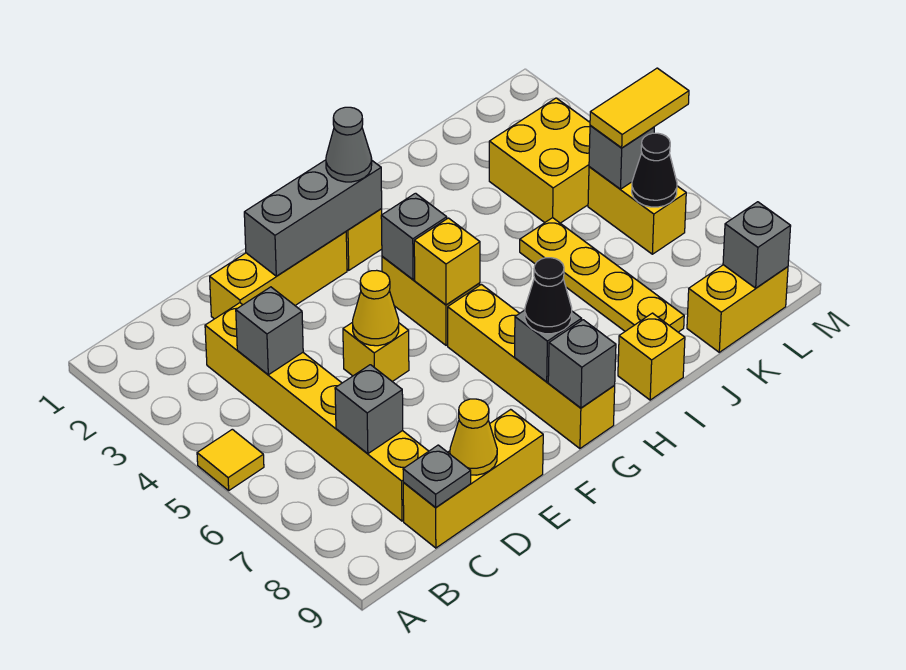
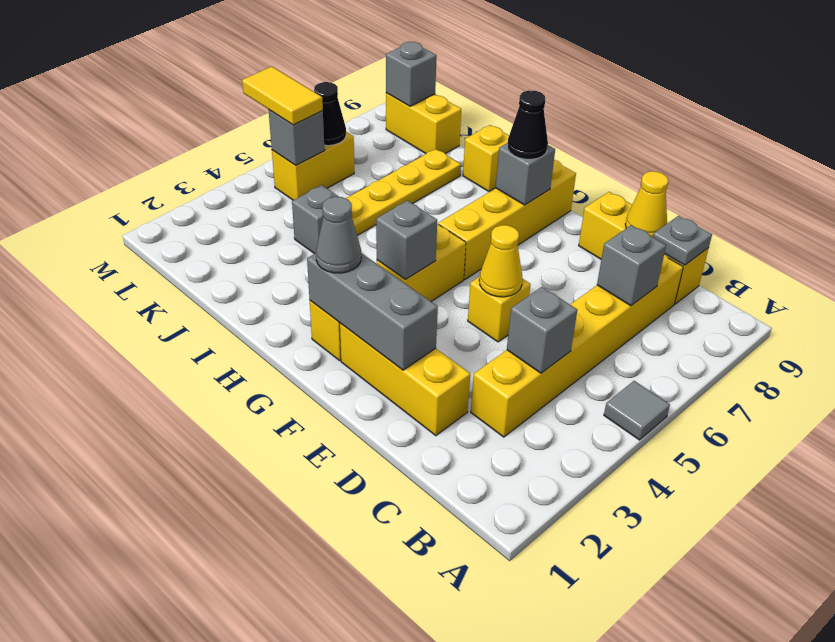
yellow tile A5 level 1 -> grey tile A5 level 1
yellow brick G5 level 2 -> none
grey brick G9 level 2 -> grey brick J4 level 1
yellow brick K3:L4 level 1 -> none

